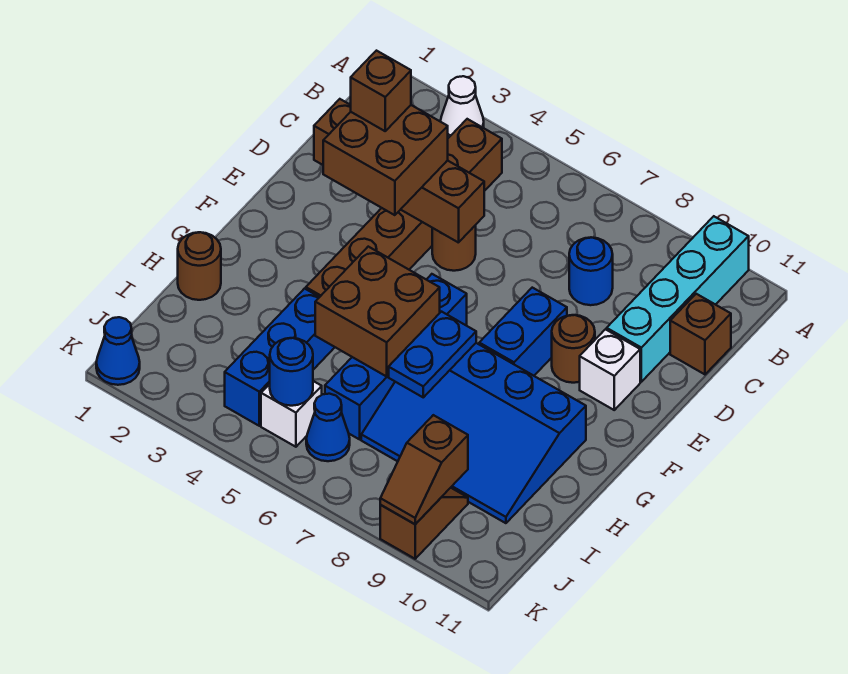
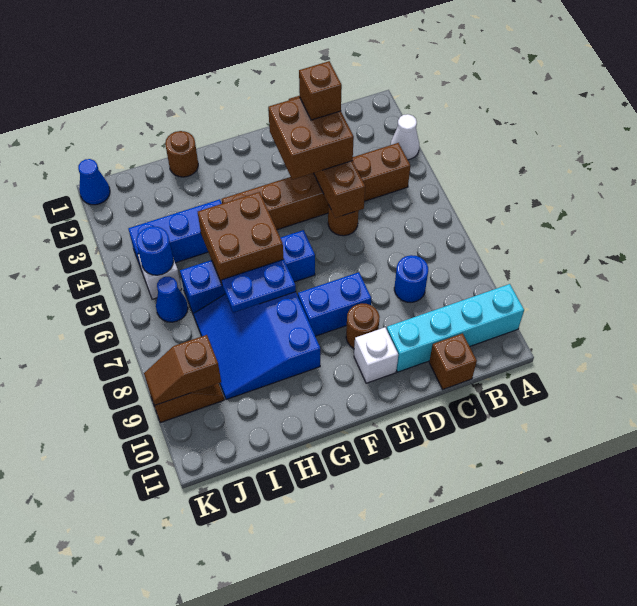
blue slope G7:I10 level 1 top G -> blue slope G7:I9 level 1 top G

